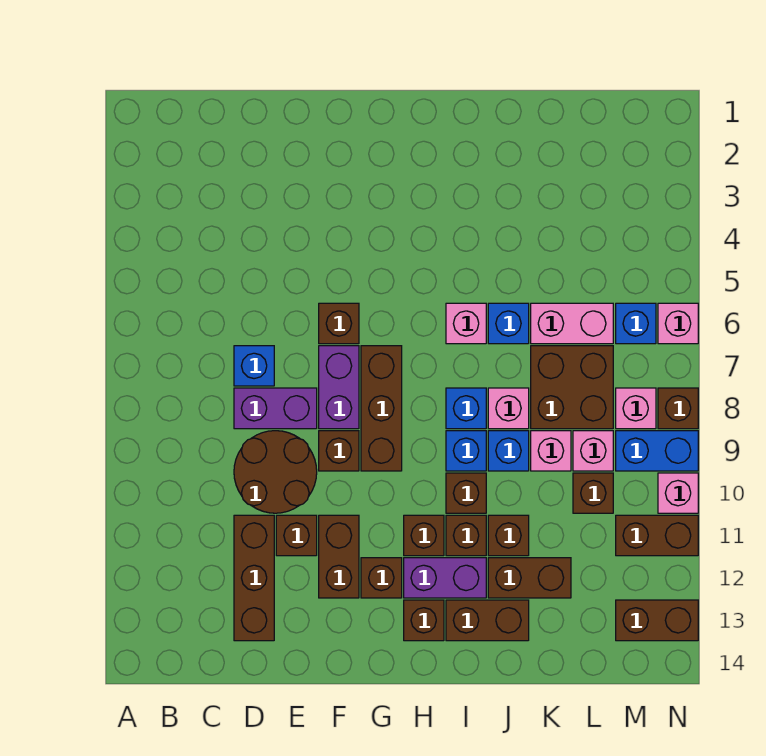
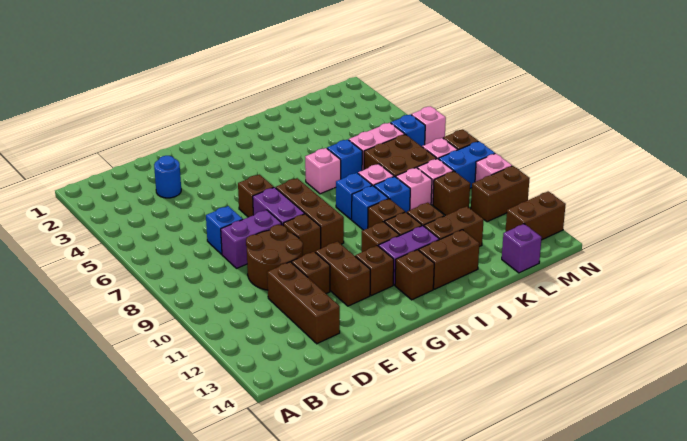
none -> blue round brick D3 level 1
none -> purple brick L14 level 1

